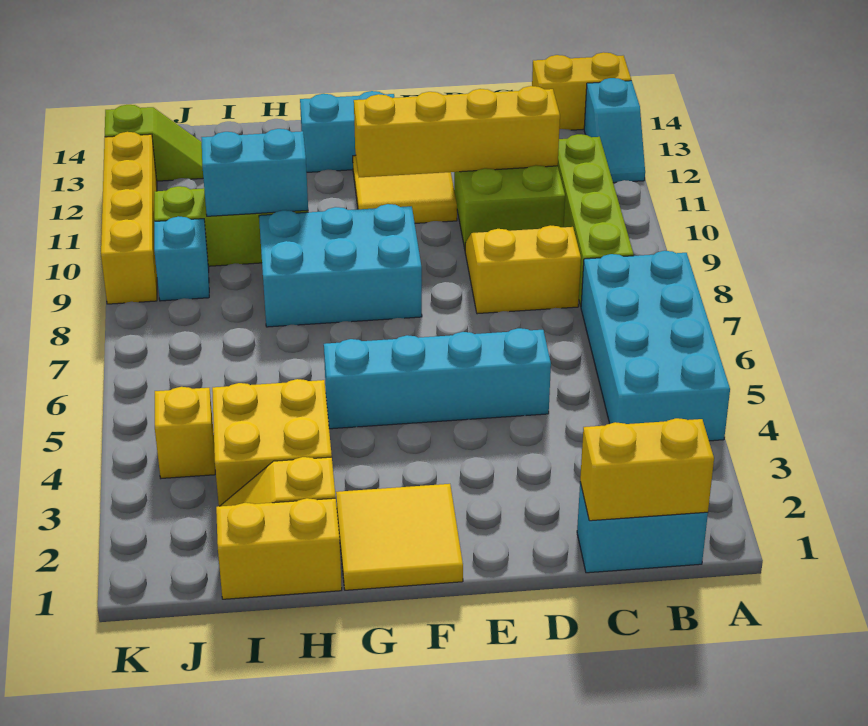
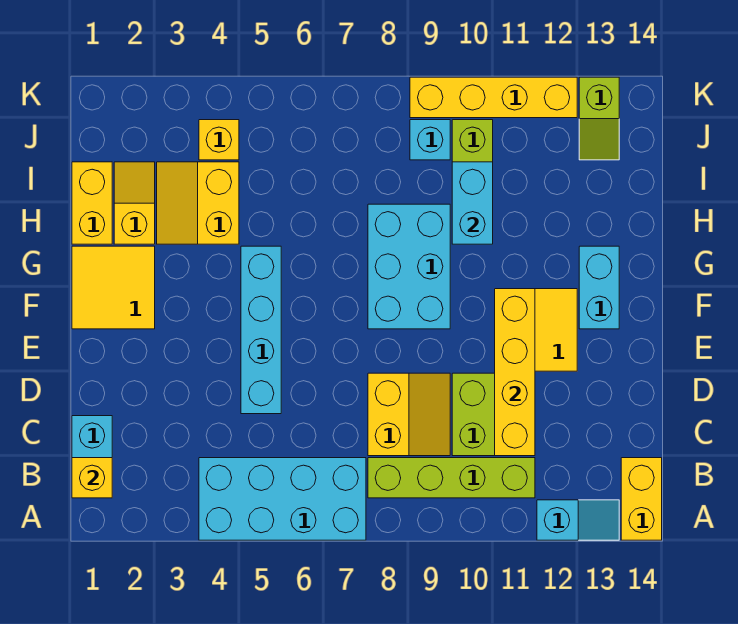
cyan slope A12:A13 level 1 top 13 -> cyan slope A12:A13 level 1 top 12
yellow brick B1:C1 level 2 -> yellow brick B1 level 2
yellow brick H3:I4 level 1 -> yellow slope H3:I4 level 1 top 4

